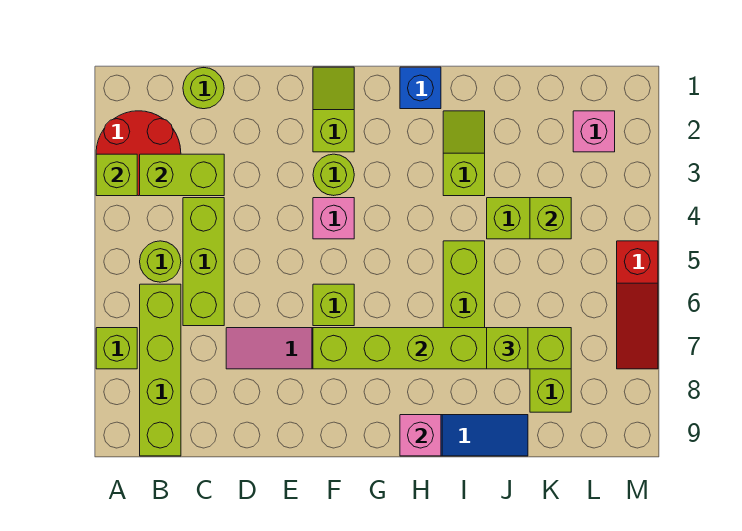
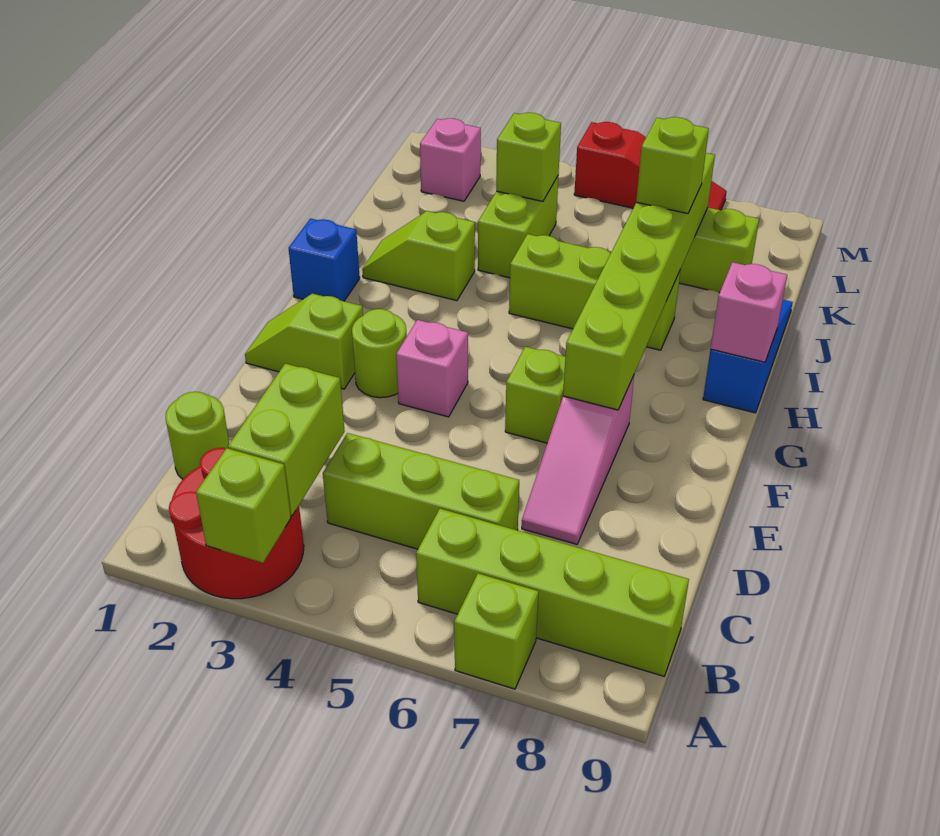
lime round brick B5 level 1 -> none

